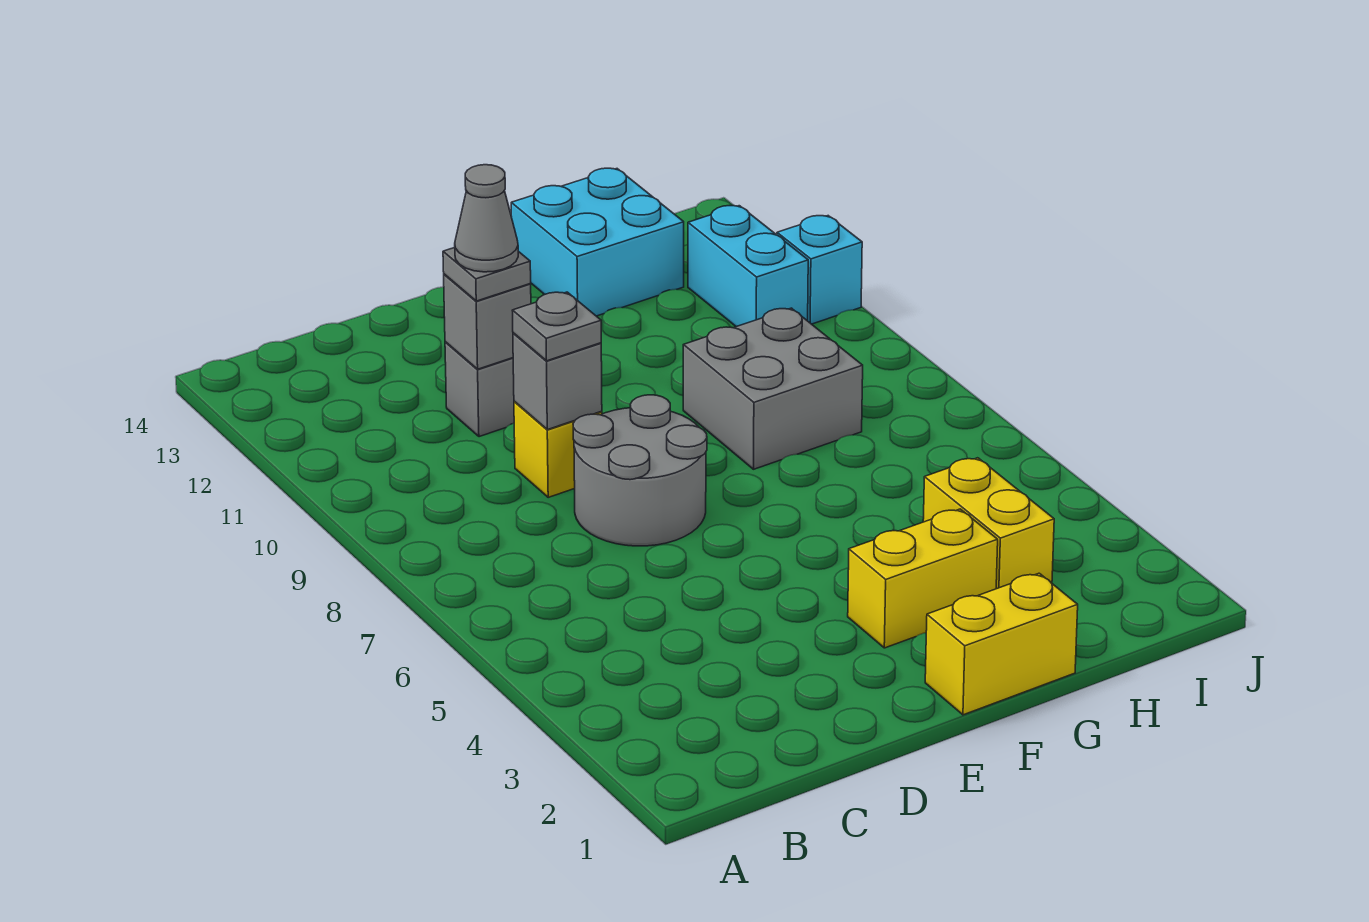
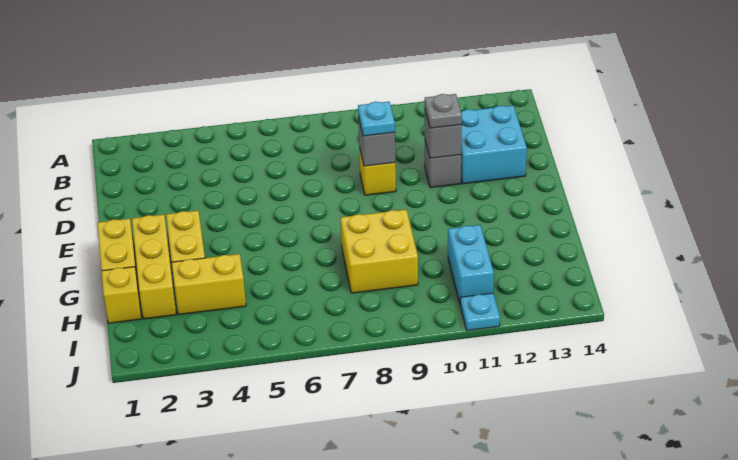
grey round brick D7:E8 level 1 -> none
grey plate D9 level 3 -> cyan plate D9 level 3
grey cone D11 level 4 -> none
none -> yellow brick F2:H2 level 1
grey brick G8:H9 level 1 -> yellow brick G8:H9 level 1
cyan brick G13:H14 level 1 -> cyan brick C12:D13 level 1
none -> yellow brick H1 level 1
cyan brick I11:I12 level 1 -> cyan brick H11:I11 level 1
cyan brick J11 level 1 -> cyan plate J11 level 1

